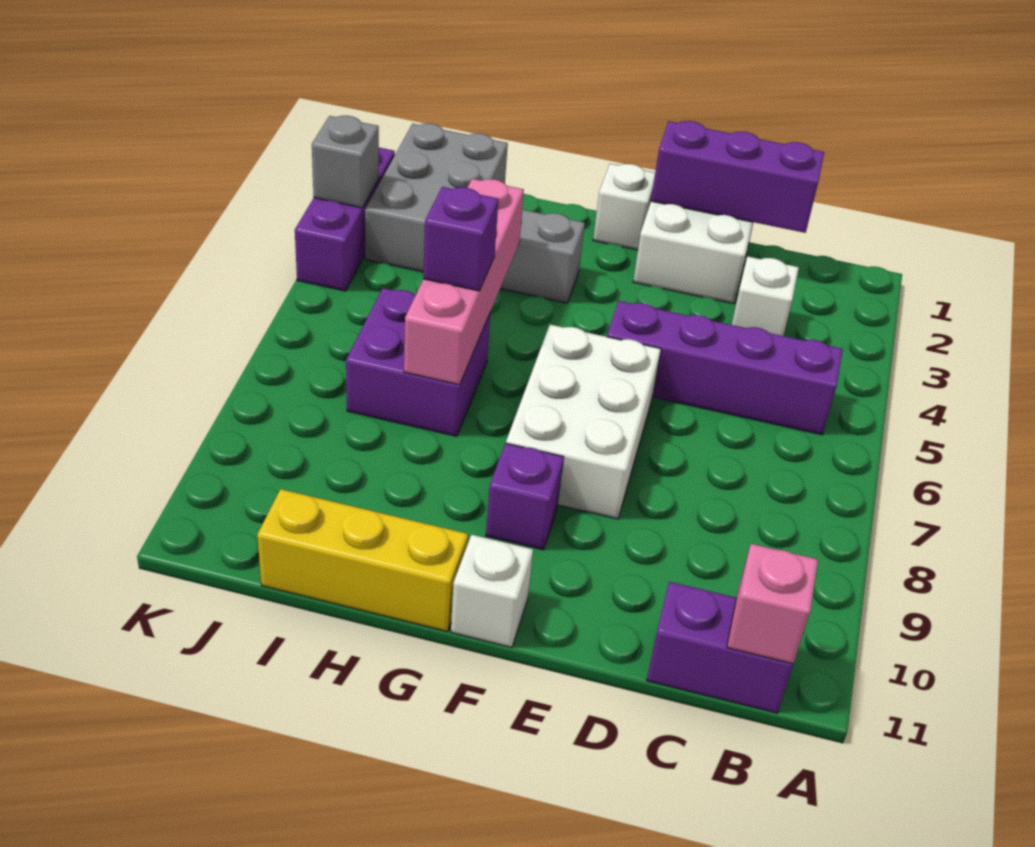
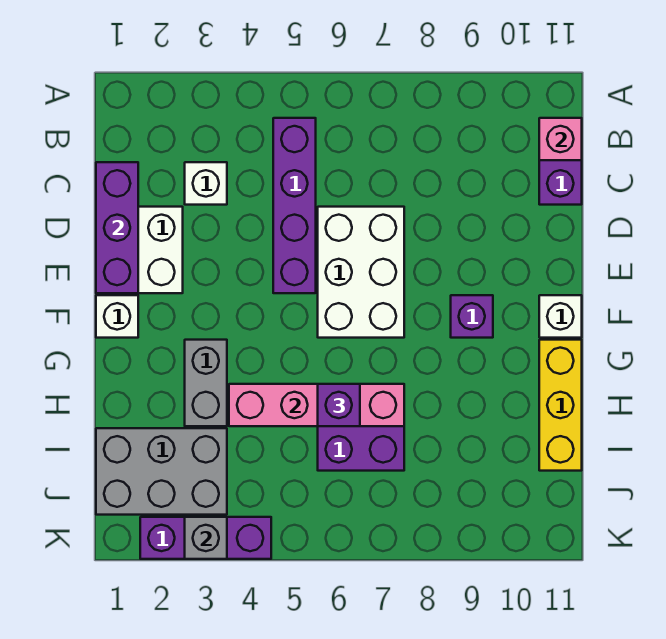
white brick E6:F8 level 1 -> white brick D6:F7 level 1

